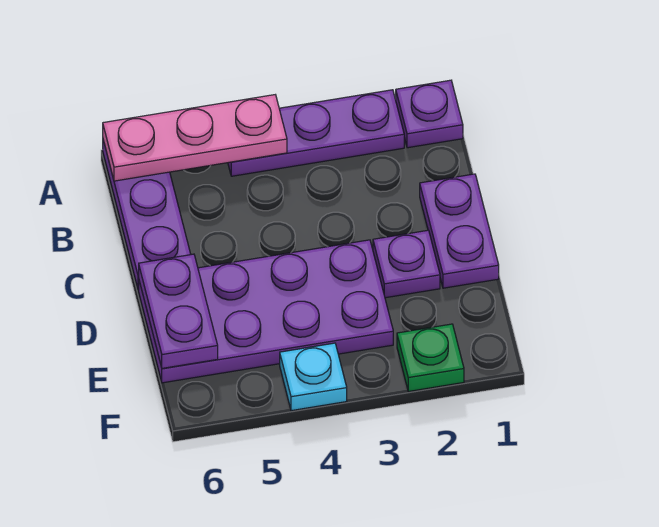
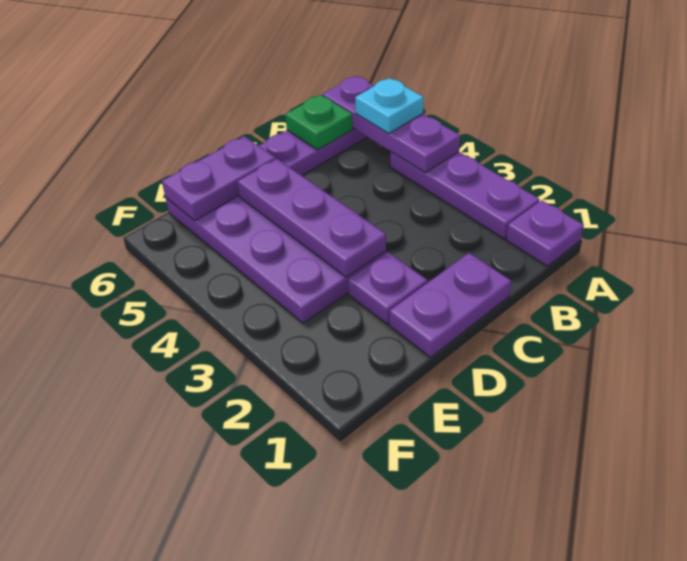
pink plate A4:A6 level 2 -> purple plate A4:A6 level 2
none -> purple plate D3:D5 level 2
green plate F2 level 1 -> green plate B6 level 2
cyan plate F4 level 1 -> cyan plate A5 level 3

